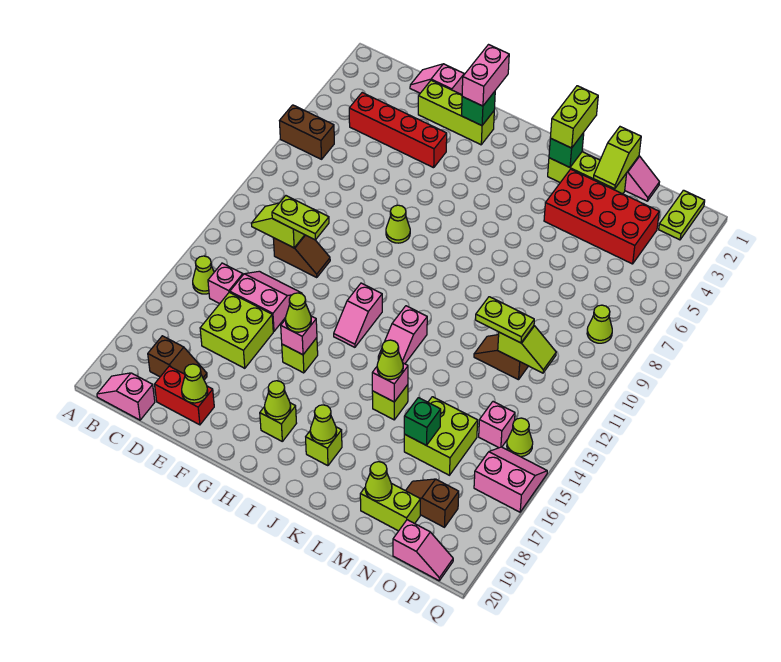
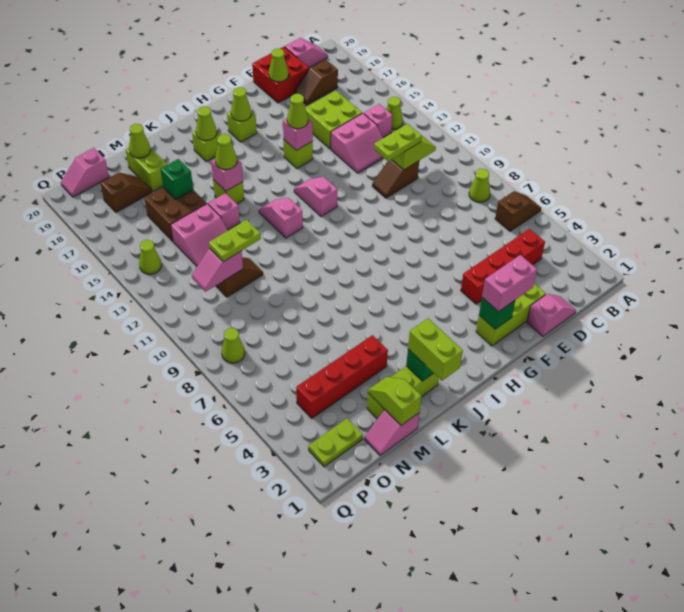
brown brick A6:B6 level 1 -> brown slope A6:B6 level 1 top B
red brick D19:E19 level 1 -> red brick D19:E20 level 1
pink brick G1:G2 level 3 -> pink brick F2:G2 level 3
lime cone G8 level 1 -> lime cone B8 level 1
red brick L3:O4 level 1 -> red brick L4:O4 level 1
lime brick M15:N16 level 1 -> brown brick M15:N16 level 1
lime brick M19:N19 level 1 -> lime brick M18:M19 level 1
lime slope N11:O11 level 2 top N -> pink slope N11:O11 level 2 top N
pink brick O14 level 1 -> pink brick L14 level 1
lime plate P1:P2 level 1 -> lime plate O2:P2 level 1
pink slope P15:Q16 level 1 top 16 -> pink slope M13:N14 level 1 top 14

